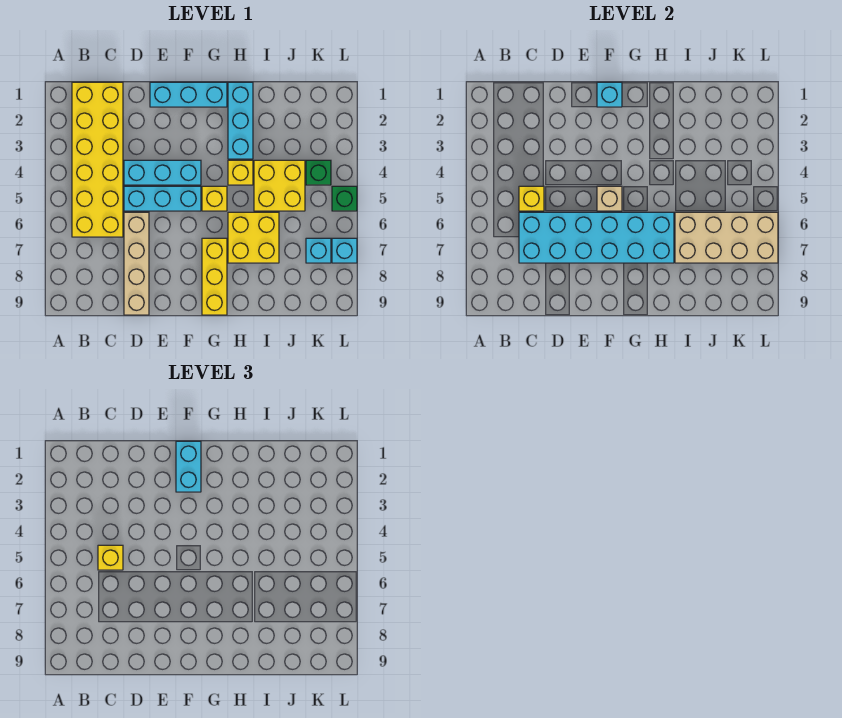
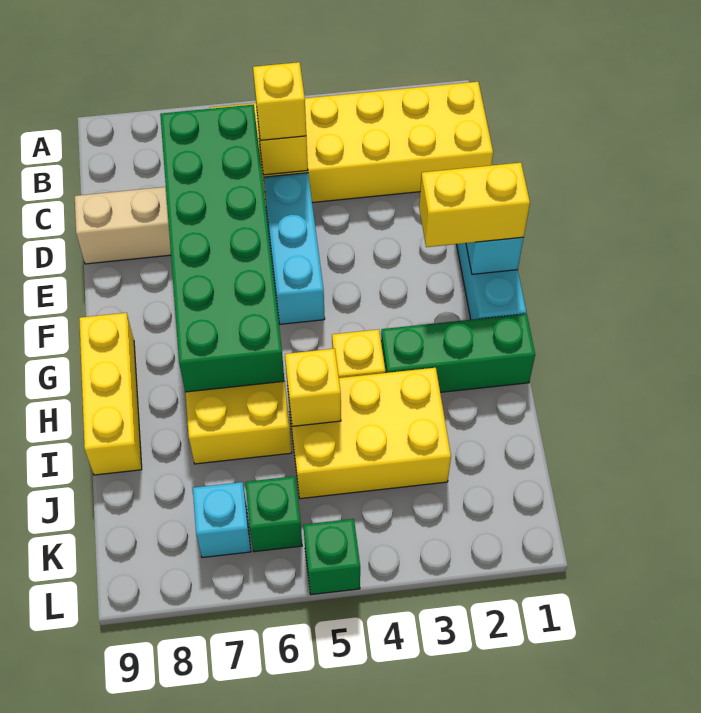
cyan brick C6:H7 level 2 -> green brick C6:H7 level 2
cyan brick D4:F4 level 1 -> none
cyan brick F1:F2 level 3 -> yellow brick F1:F2 level 3
tan brick F5 level 2 -> none
yellow brick G5 level 1 -> yellow brick I5 level 2
yellow brick G7:G9 level 1 -> yellow brick G9:I9 level 1
cyan brick H1:H3 level 1 -> green brick H1:H3 level 1
yellow brick I4:J5 level 1 -> yellow brick I3:J5 level 1
tan brick I6:L7 level 2 -> none
green brick K4 level 1 -> green brick K6 level 1
cyan brick L7 level 1 -> none

